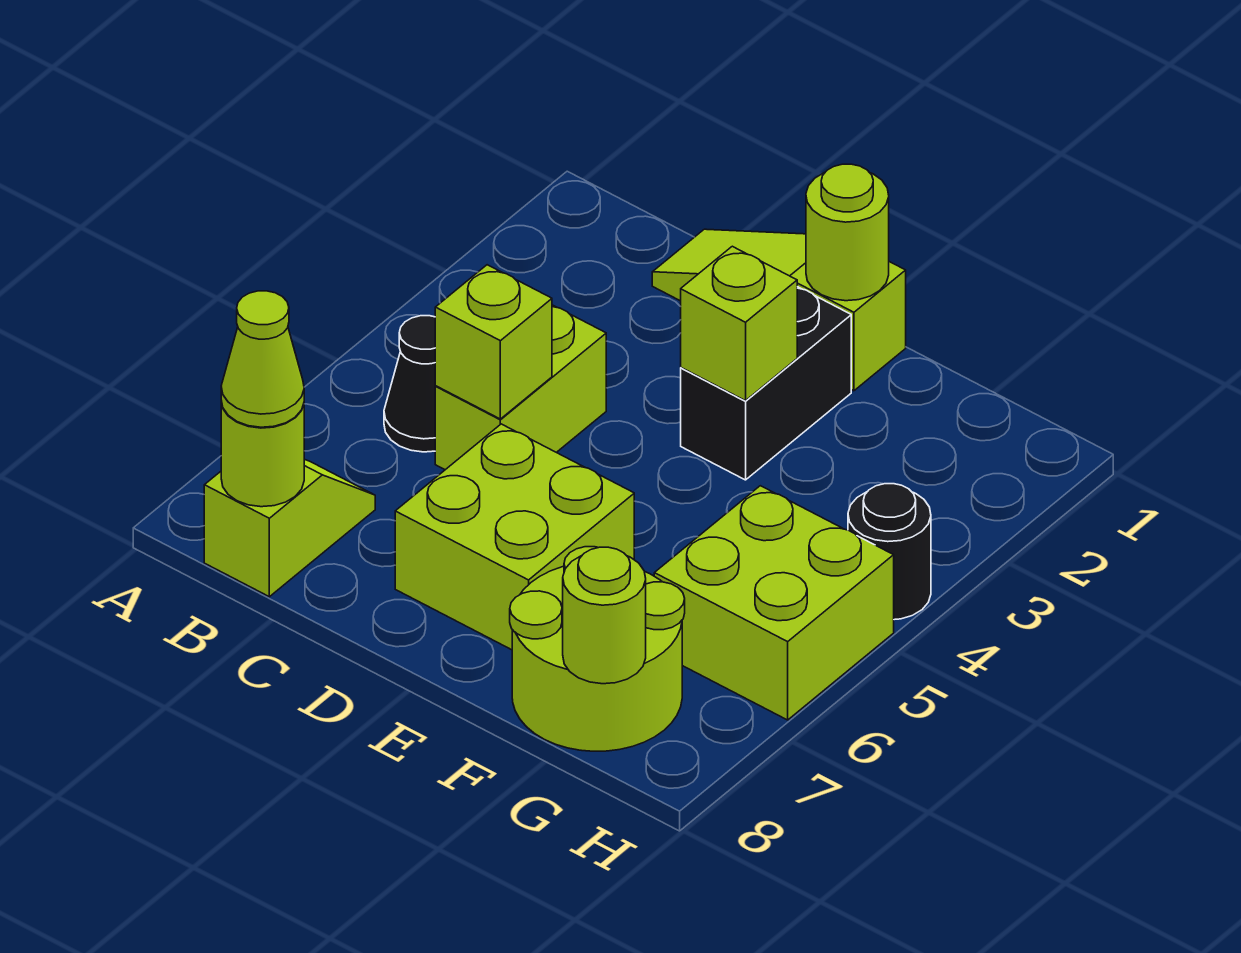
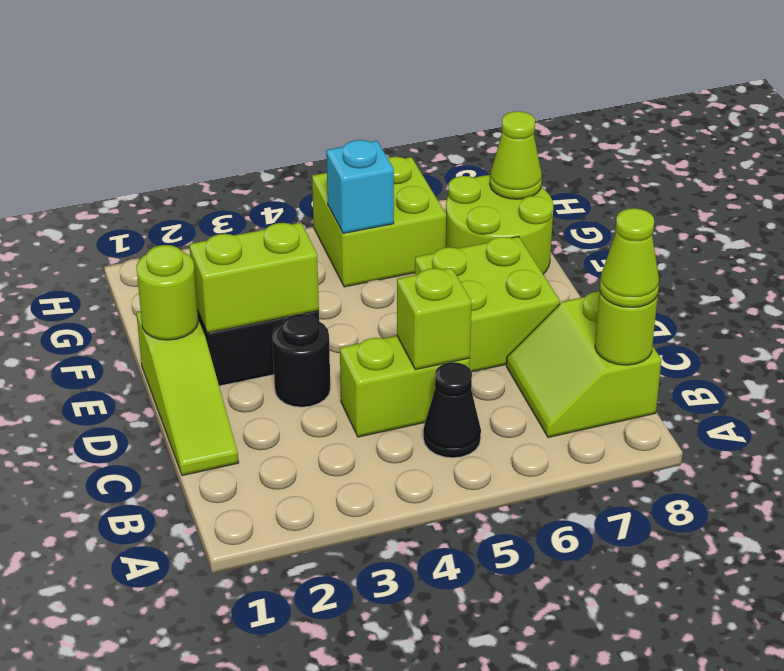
lime slope B7:B8 level 1 top 8 -> lime slope B7:C8 level 1 top 8
lime brick E3 level 2 -> lime brick E2:E3 level 2
none -> cyan brick G5 level 2
lime round brick G8 level 2 -> lime cone G8 level 2
black round brick H4 level 1 -> black round brick D3 level 1

